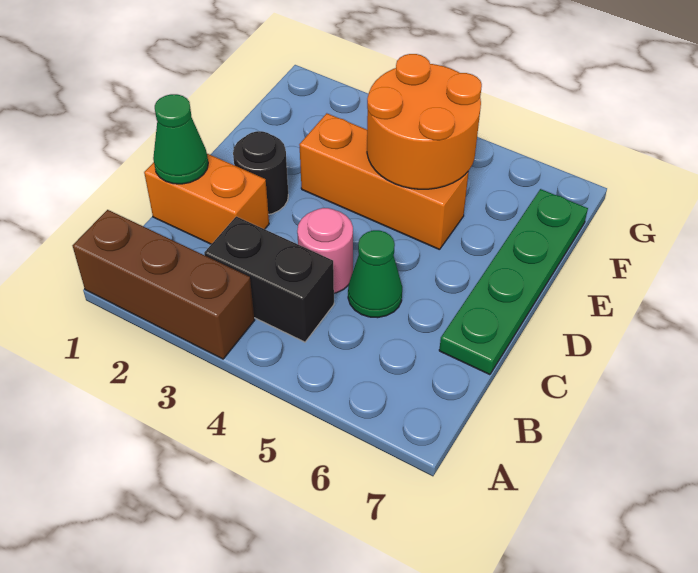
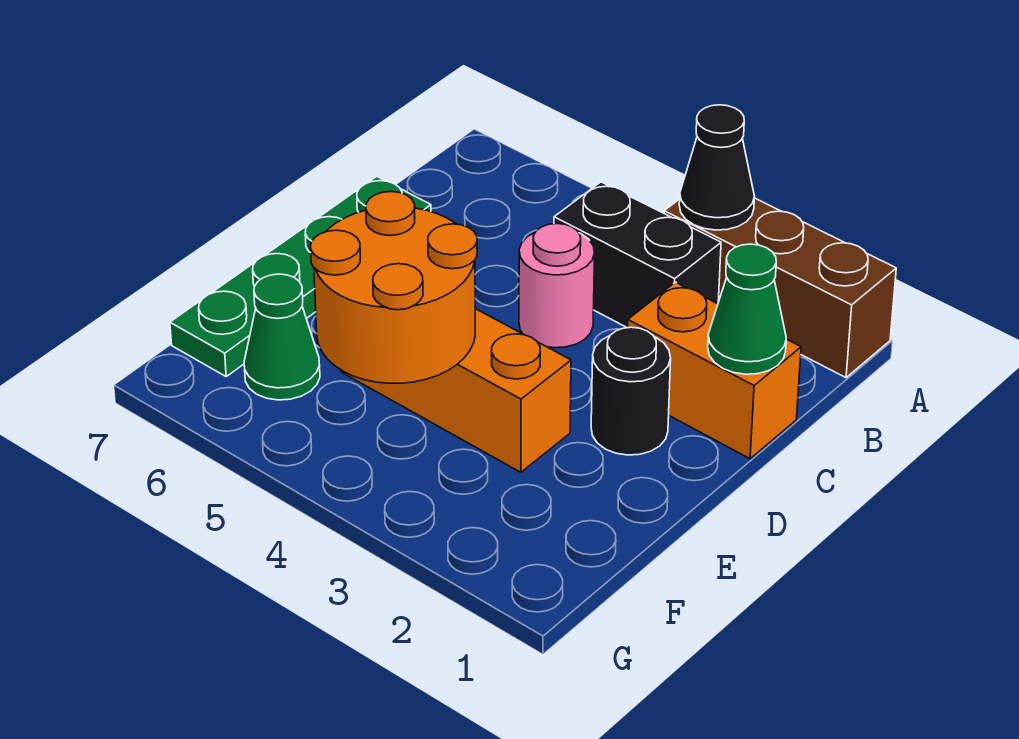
none -> black cone A3 level 2
green cone C5 level 1 -> green cone F6 level 1

